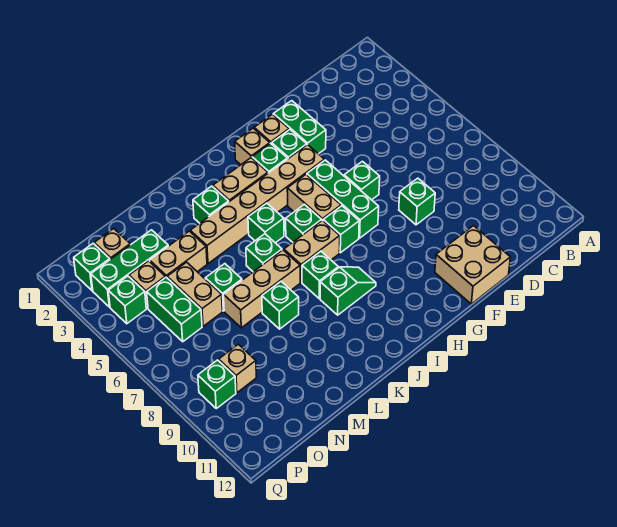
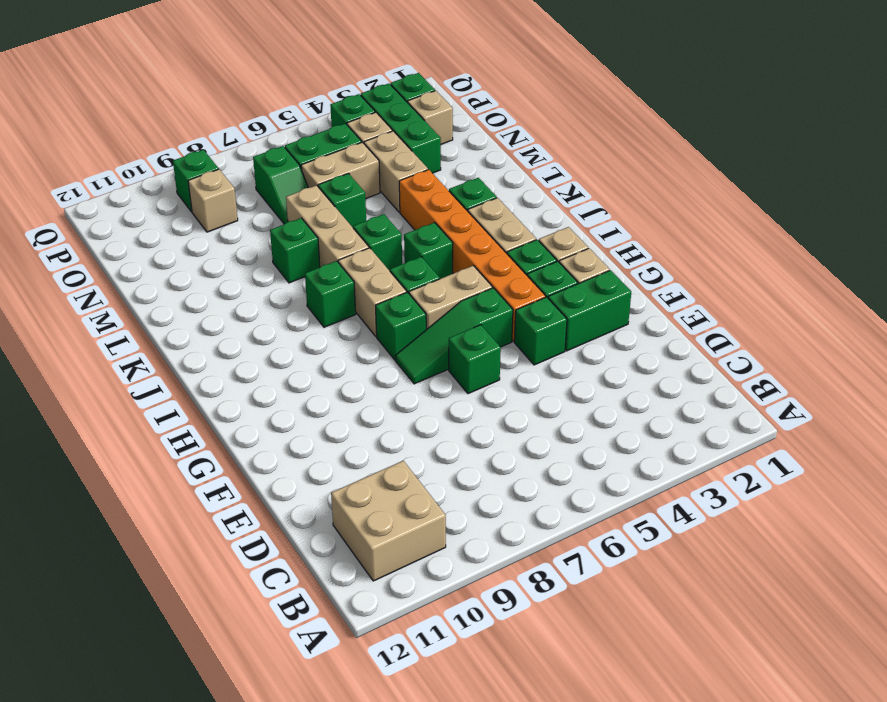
green brick E8 level 1 -> green brick F4 level 1
tan brick E11:F12 level 1 -> tan brick B10:C11 level 1
tan brick G4:L4 level 1 -> orange brick G4:L4 level 1
green brick G5:G7 level 1 -> green slope G5:G7 level 1 top 5
green slope I9:J9 level 1 top J -> green slope N7:O7 level 1 top O

